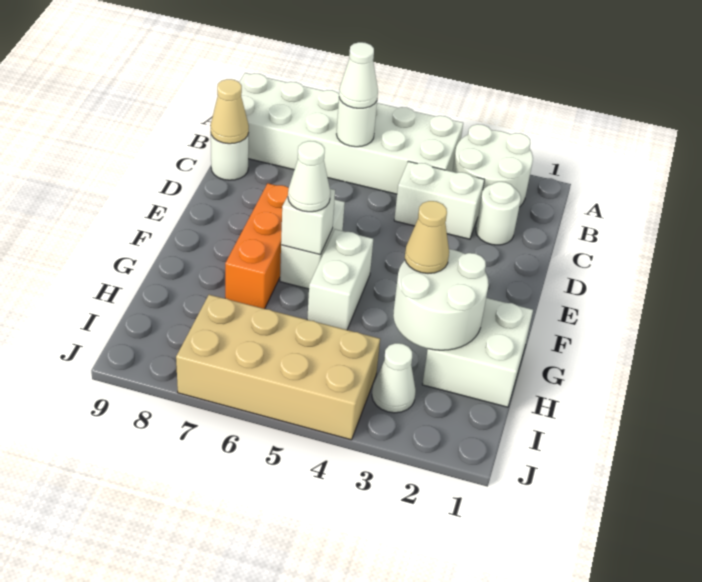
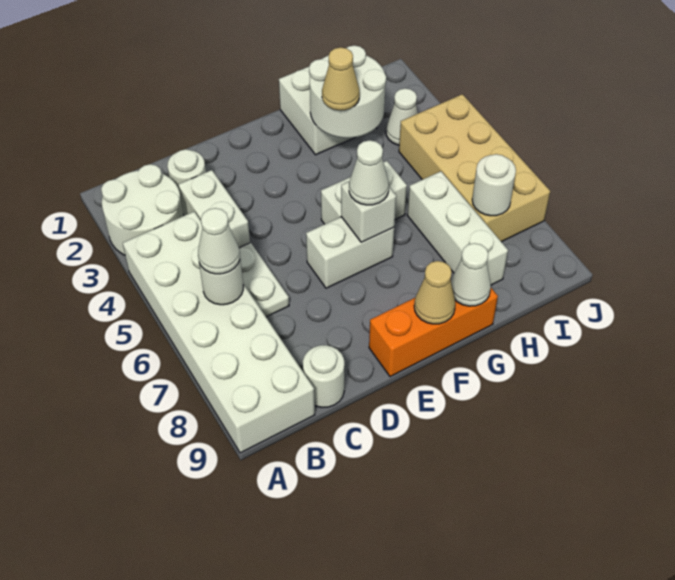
none -> white plate C5:C6 level 1
tan cone C9 level 2 -> tan cone F9 level 2
orange brick E7:G7 level 1 -> orange brick E9:G9 level 1
none -> white cone G9 level 2
none -> white brick H6:H8 level 1
none -> white round brick I7 level 2

